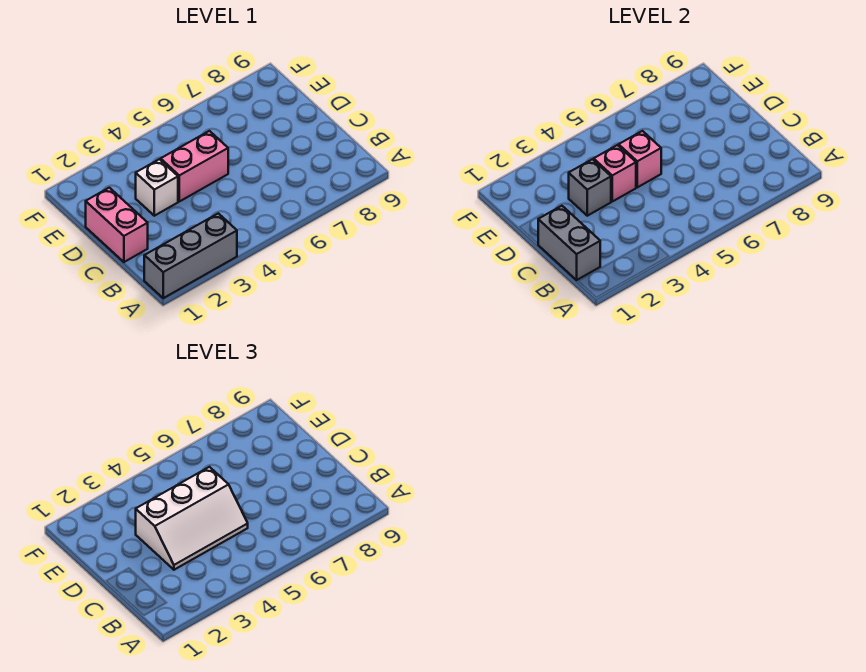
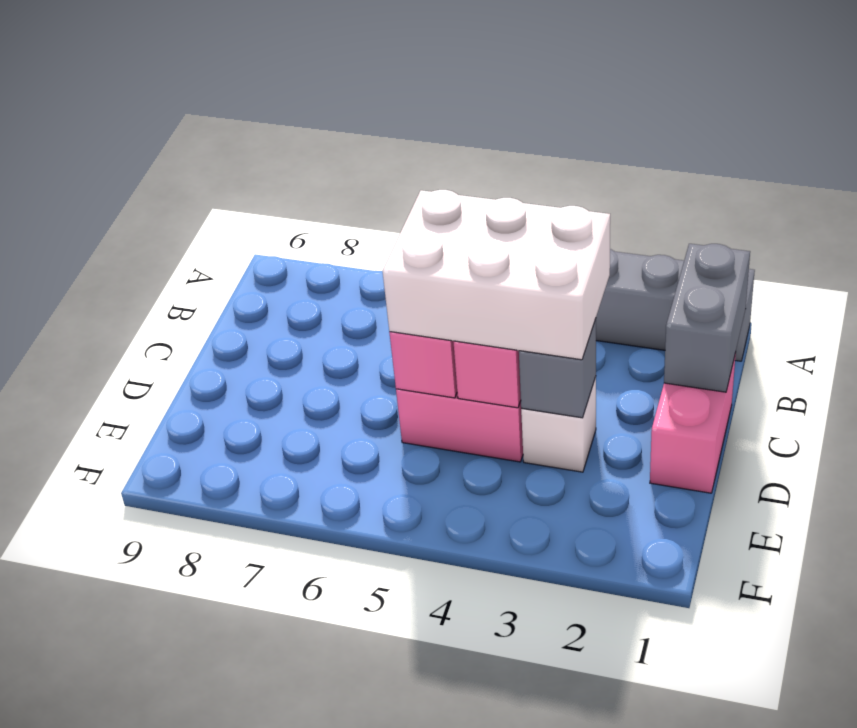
white slope C3:D5 level 3 top D -> white brick C3:D5 level 3

